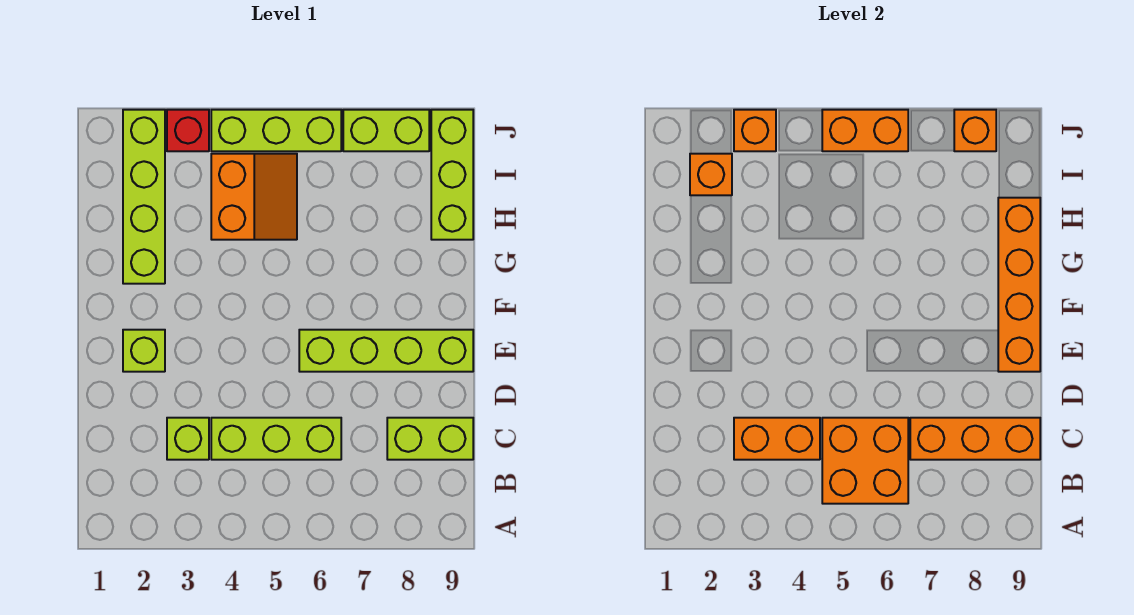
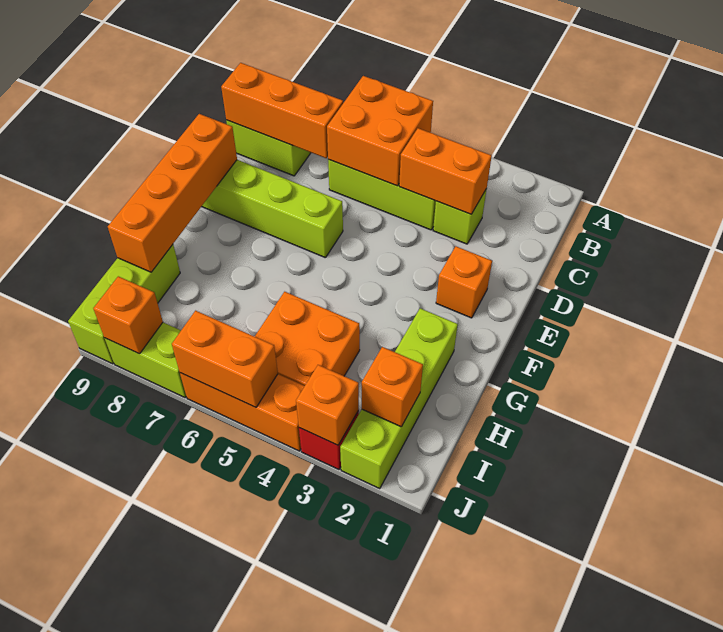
lime brick E2 level 1 -> orange brick E2 level 1
orange slope H4:I5 level 1 top 4 -> orange brick H4:I5 level 1
lime brick J4:J6 level 1 -> orange brick J4:J6 level 1

